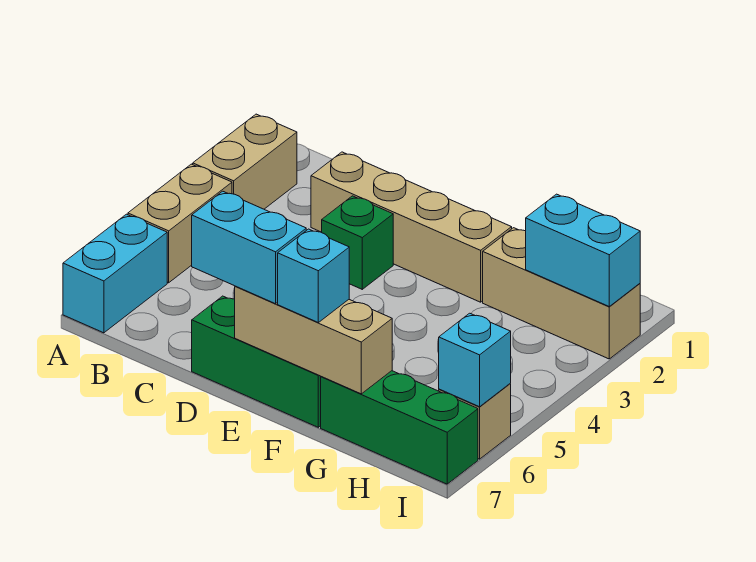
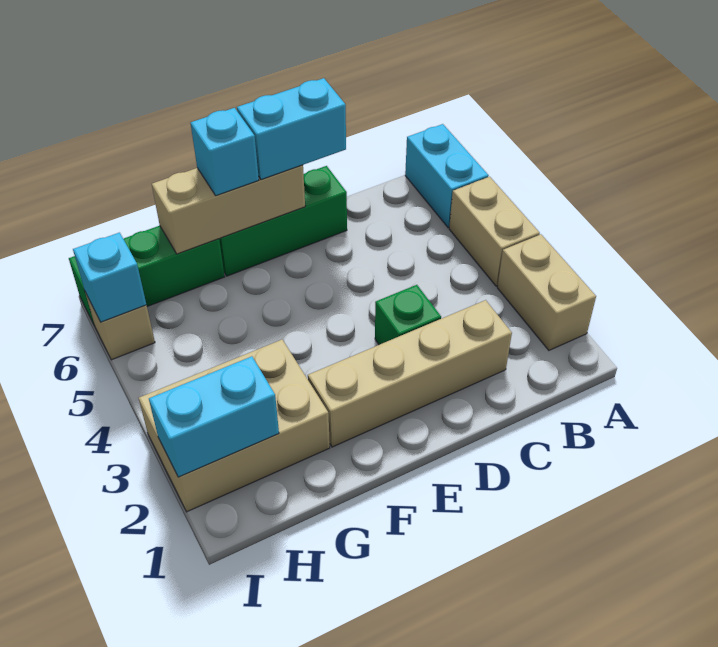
tan brick G2:I2 level 1 -> tan brick G2:I3 level 1

